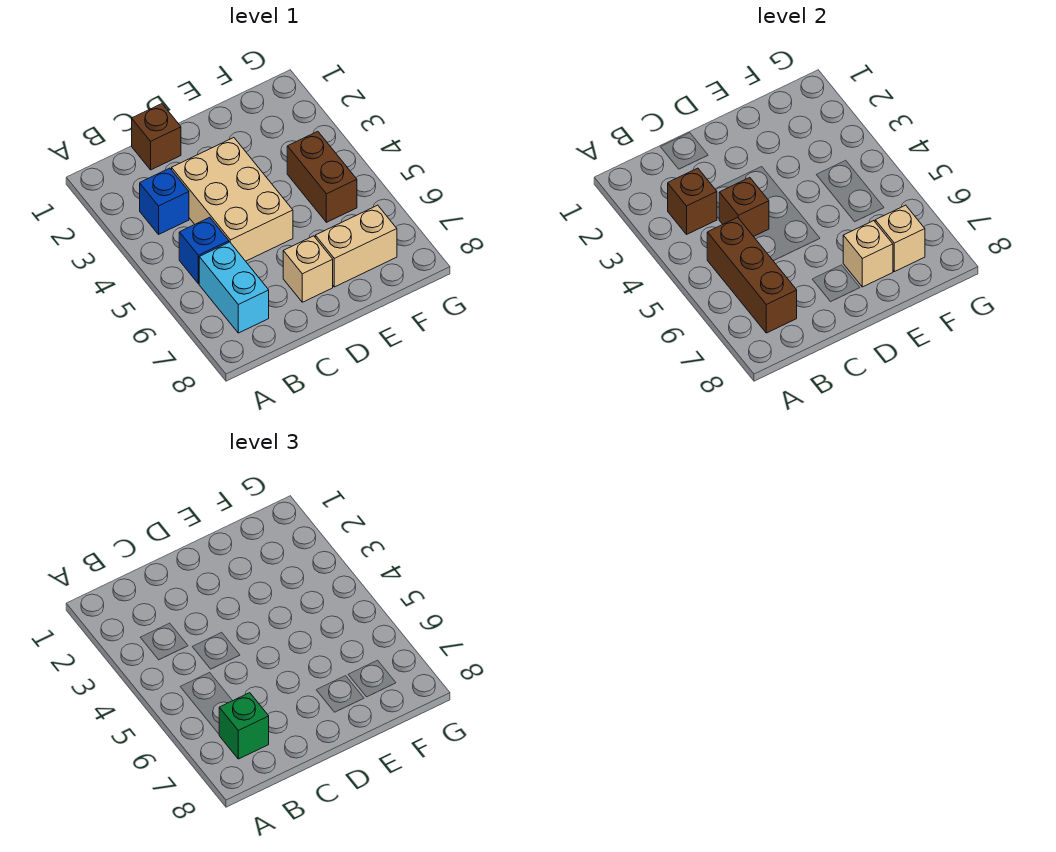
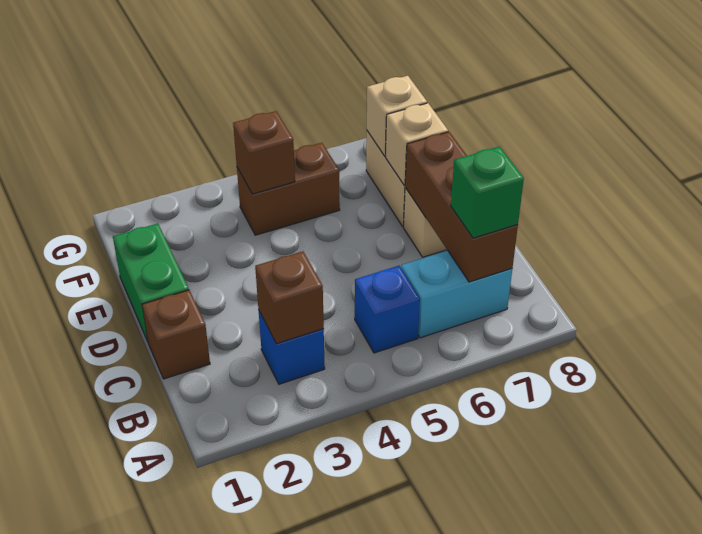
brown brick B5:B7 level 2 -> brown brick B7:D7 level 2
tan brick C3:D5 level 1 -> none
brown brick C4 level 2 -> brown brick F4 level 2
none -> green brick D1:E1 level 1

